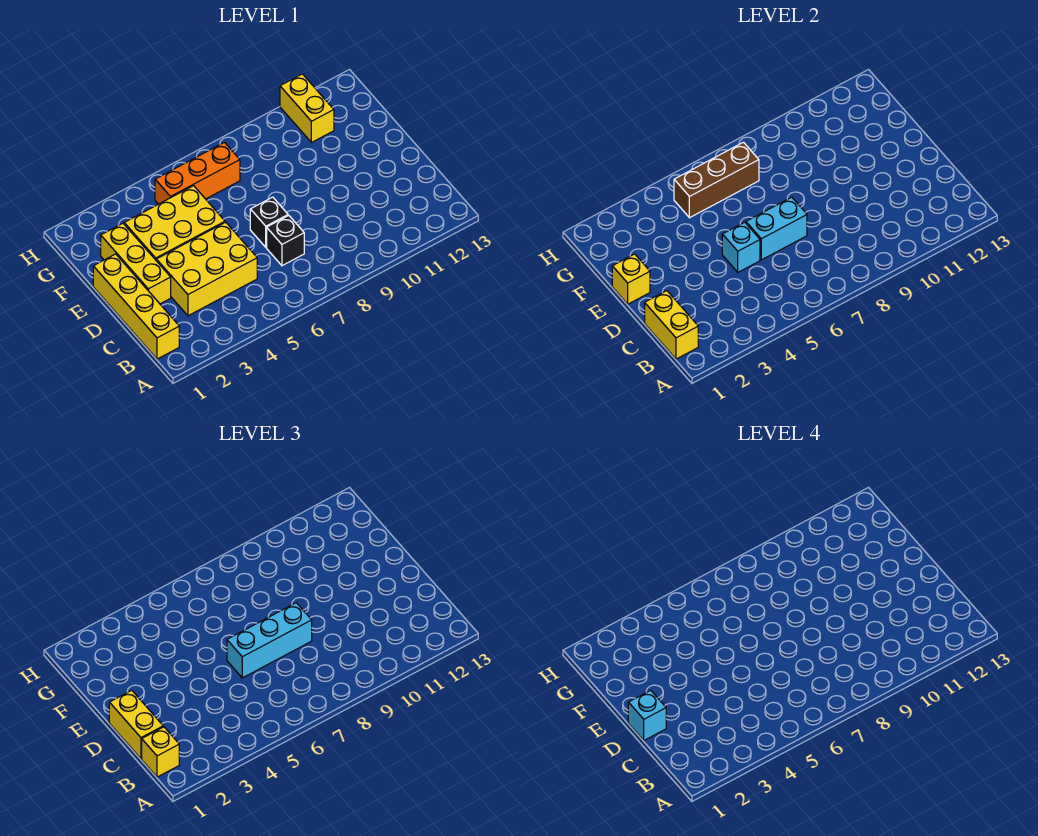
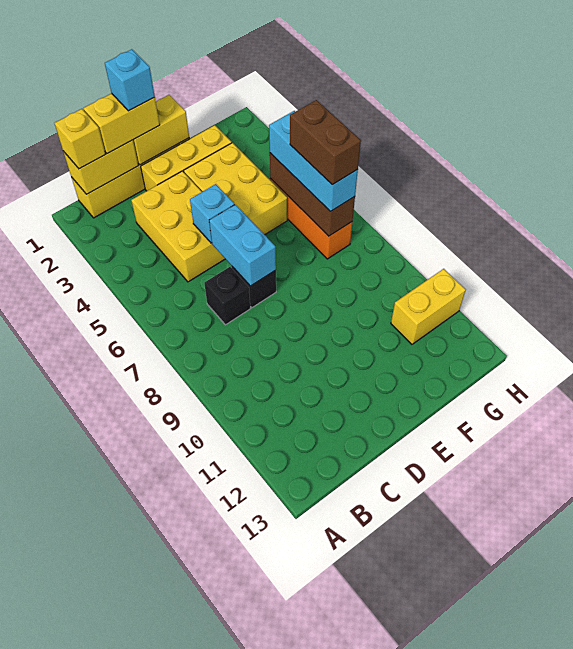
cyan brick D6:D8 level 3 -> cyan brick G5:G7 level 3
yellow brick E1 level 2 -> yellow brick D1:E1 level 2
none -> brown brick G6:G7 level 4

